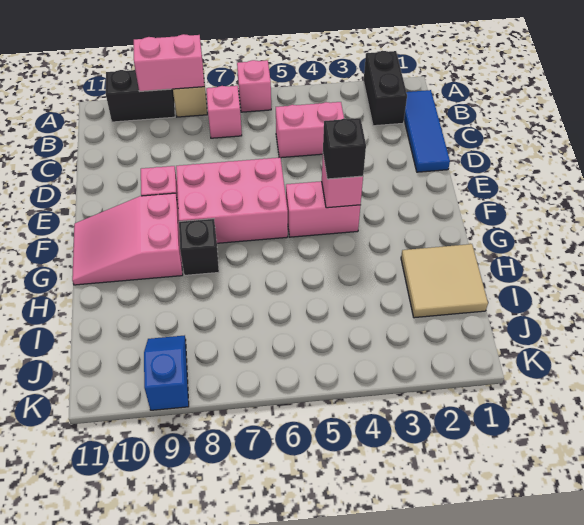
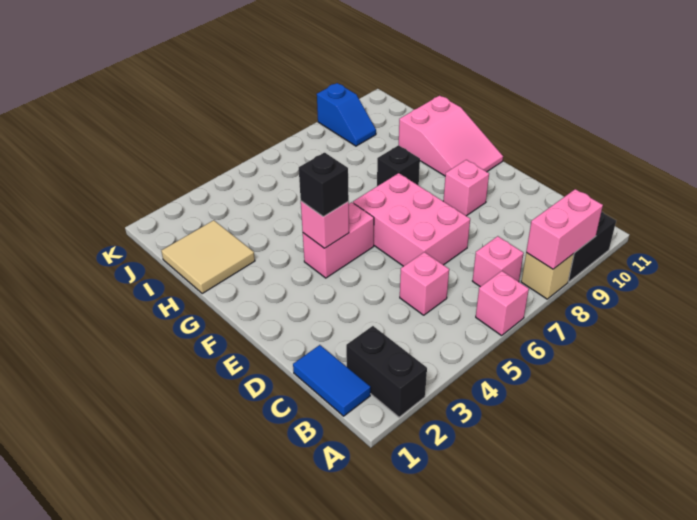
blue tile B1:D1 level 1 -> blue tile B1:C1 level 1
pink brick C4:C5 level 1 -> pink brick C5 level 1
pink brick E6:F8 level 1 -> pink brick D6:F7 level 1
pink slope F9:G11 level 1 top 9 -> pink slope F10:H11 level 1 top H

